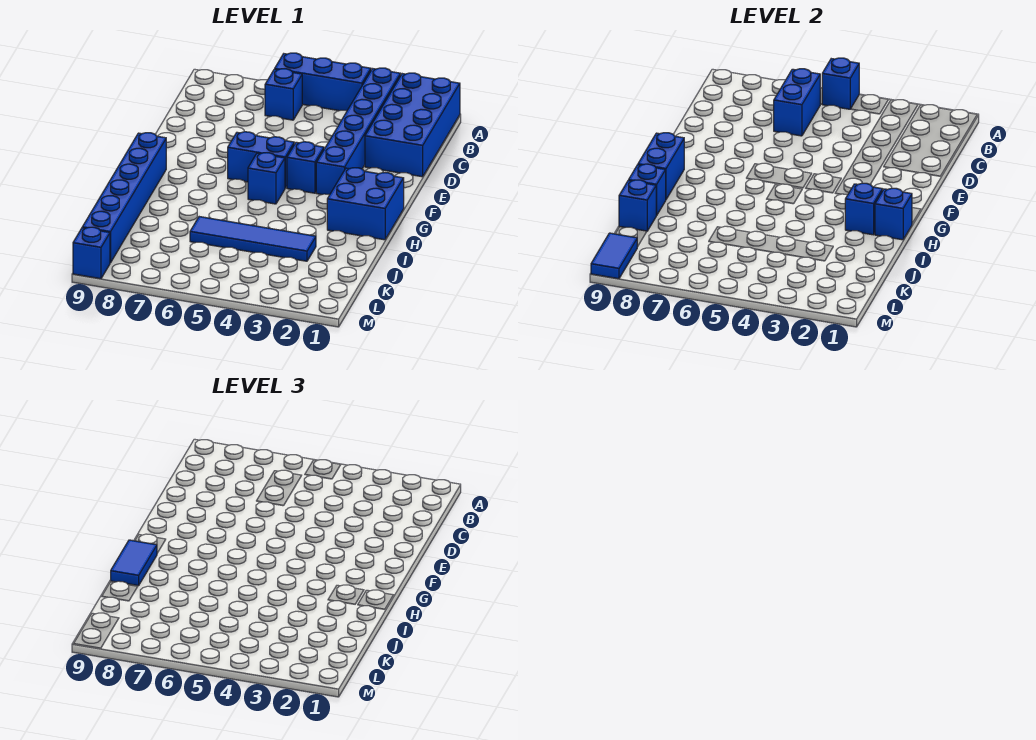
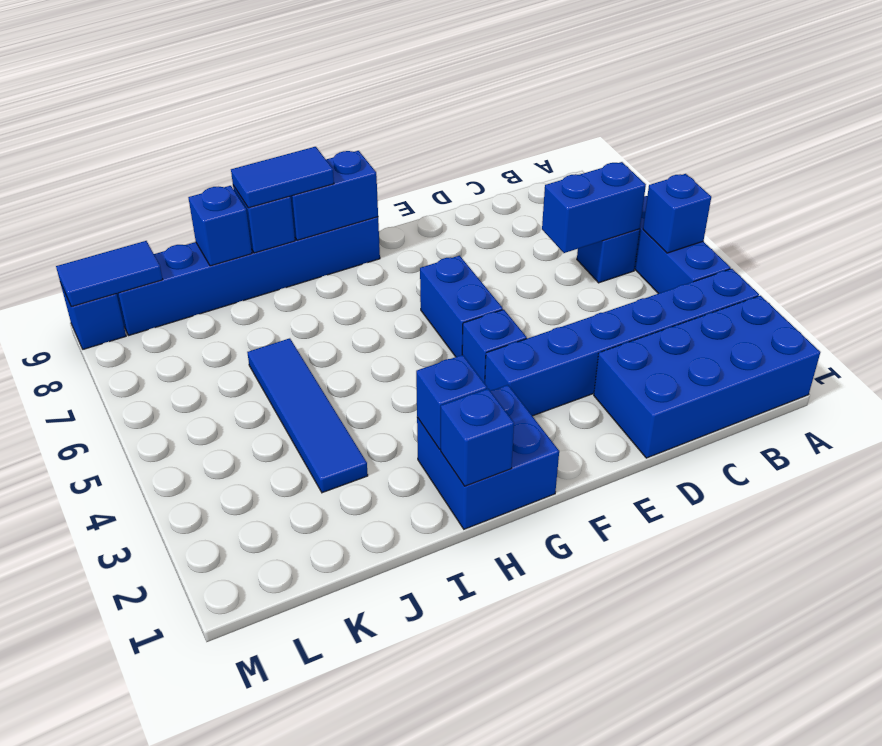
blue brick G5 level 1 -> none

